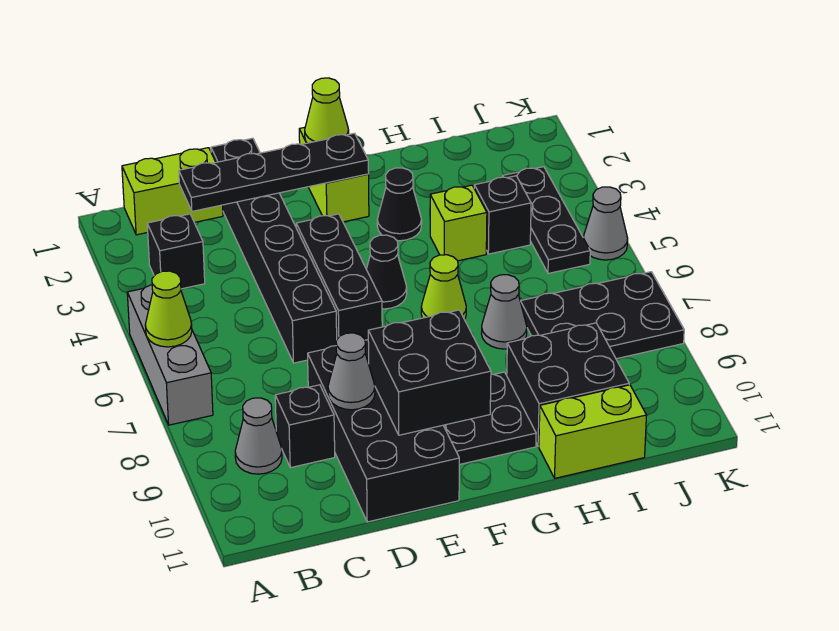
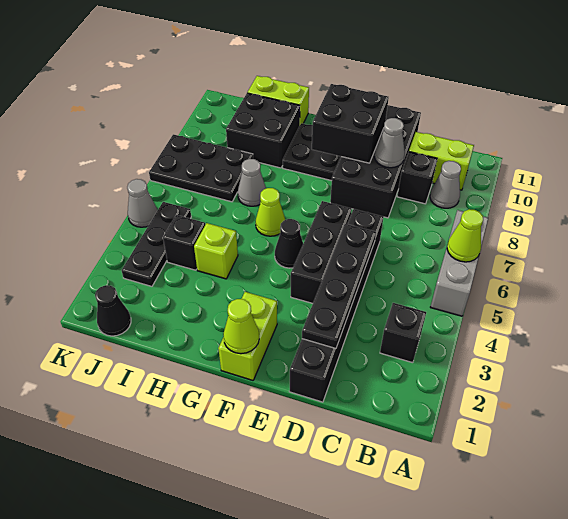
lime brick B1:C1 level 1 -> lime brick B10:C10 level 1
black plate C2:F2 level 2 -> black plate D2:D5 level 2
black cone G3 level 1 -> black cone J1 level 1

